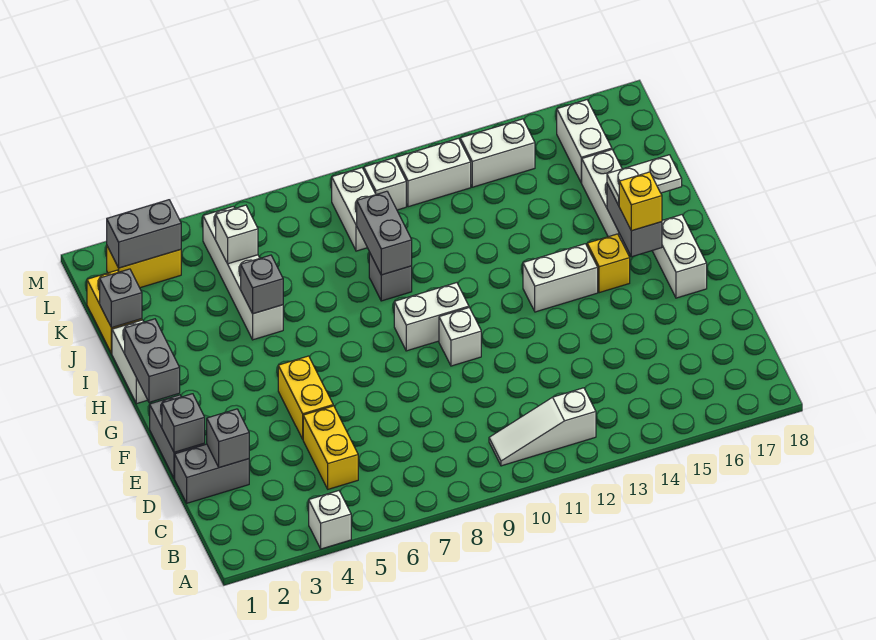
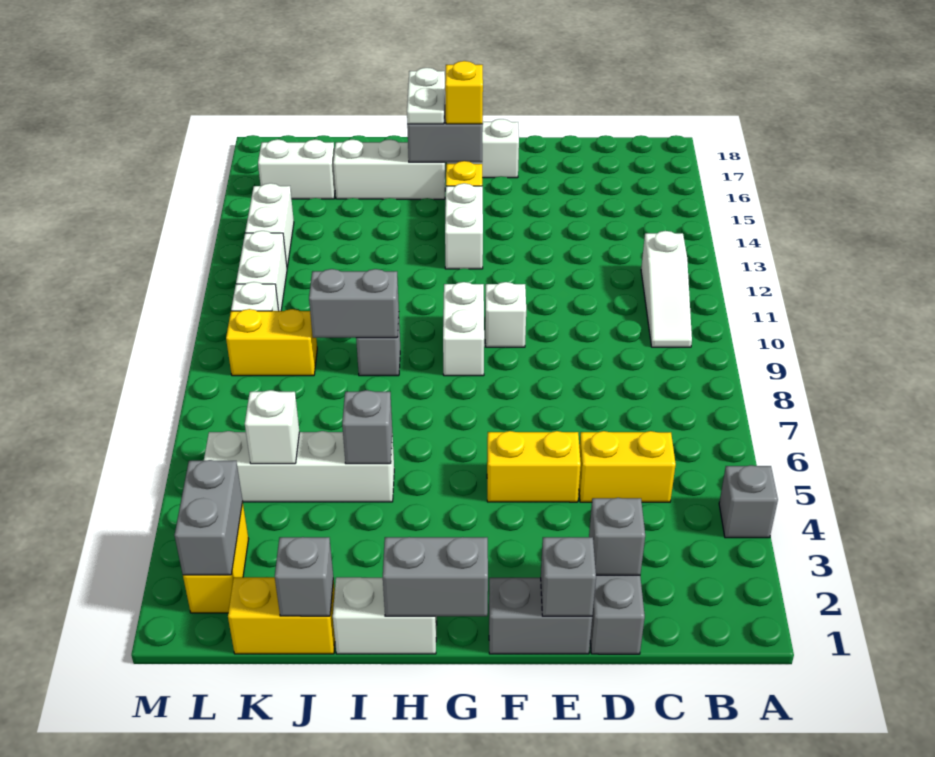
white brick A4 level 1 -> grey brick A4 level 1
white brick K9:L9 level 1 -> yellow brick K9:L9 level 1

